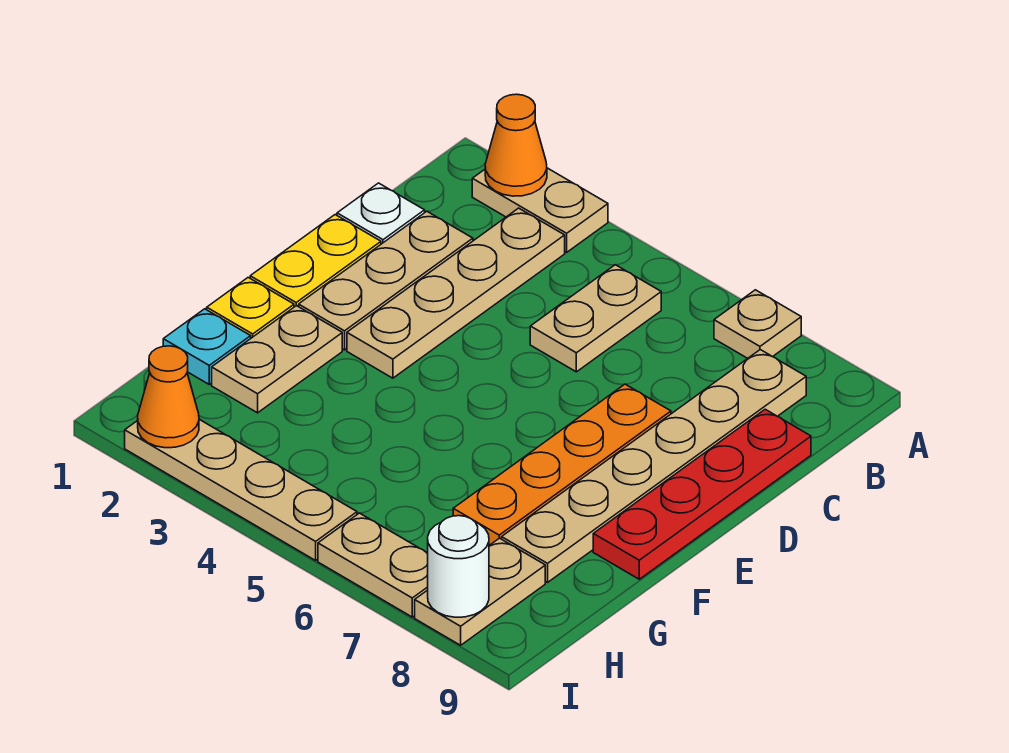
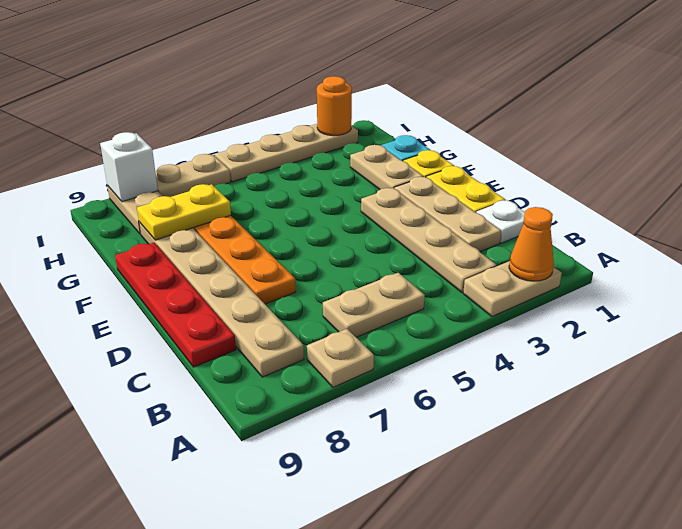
tan plate B5:C5 level 1 -> tan plate B5:B6 level 1
none -> yellow plate G7:G8 level 2
orange cone I2 level 2 -> orange round brick I2 level 2
white round brick I8 level 2 -> white brick I8 level 2

